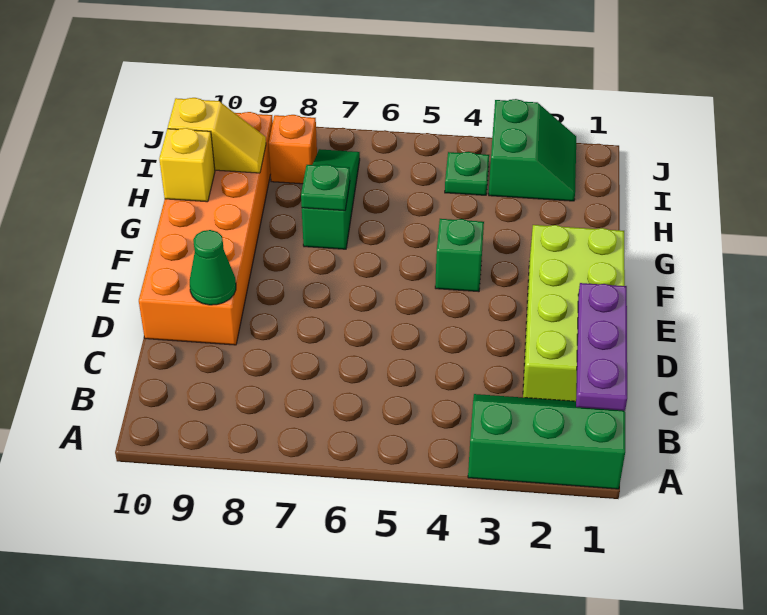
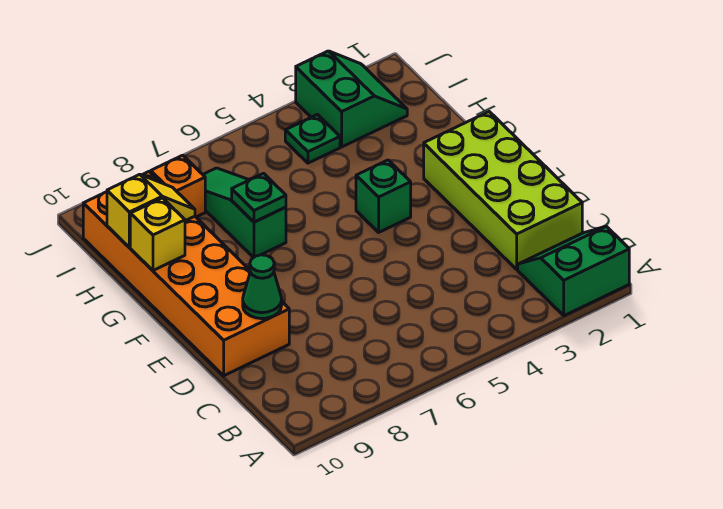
green slope A1:B3 level 1 top A -> green slope A1:B2 level 1 top A
purple plate B1:D1 level 2 -> none

